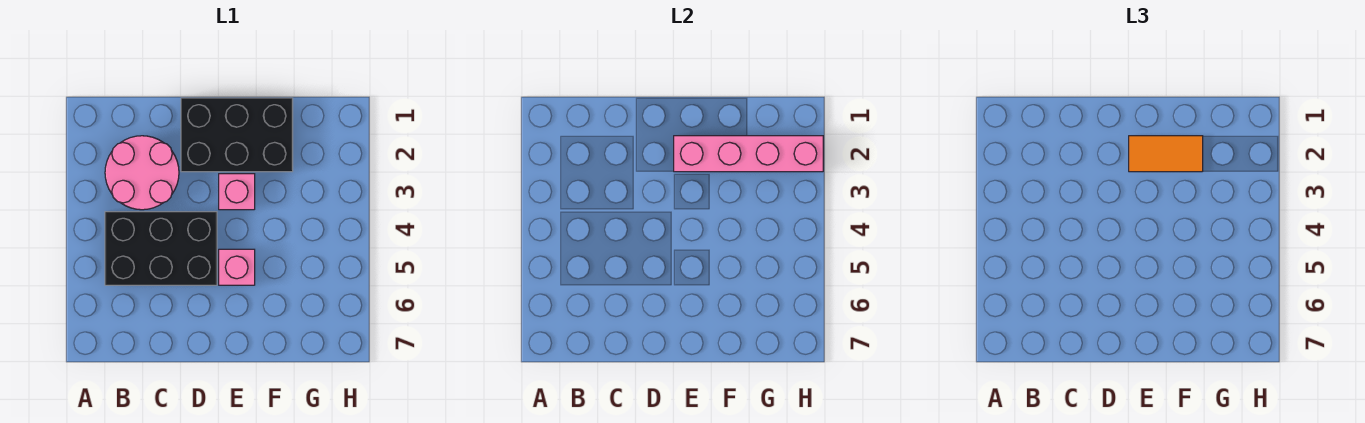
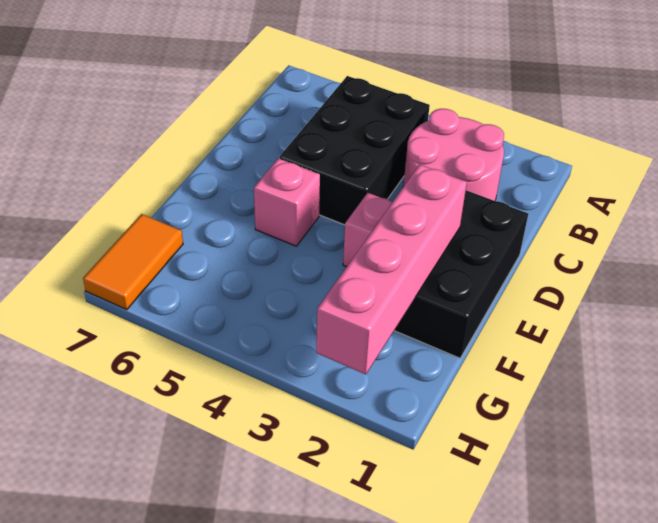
orange tile E2:F2 level 3 -> orange tile G7:H7 level 1

